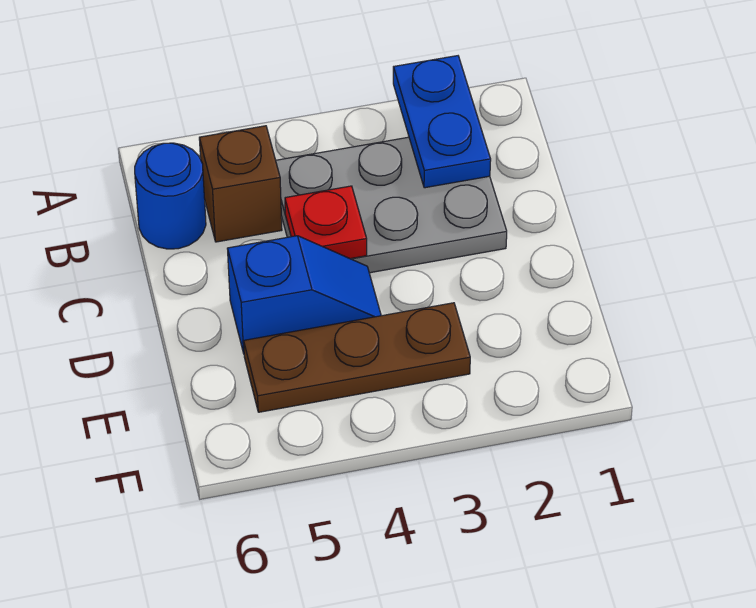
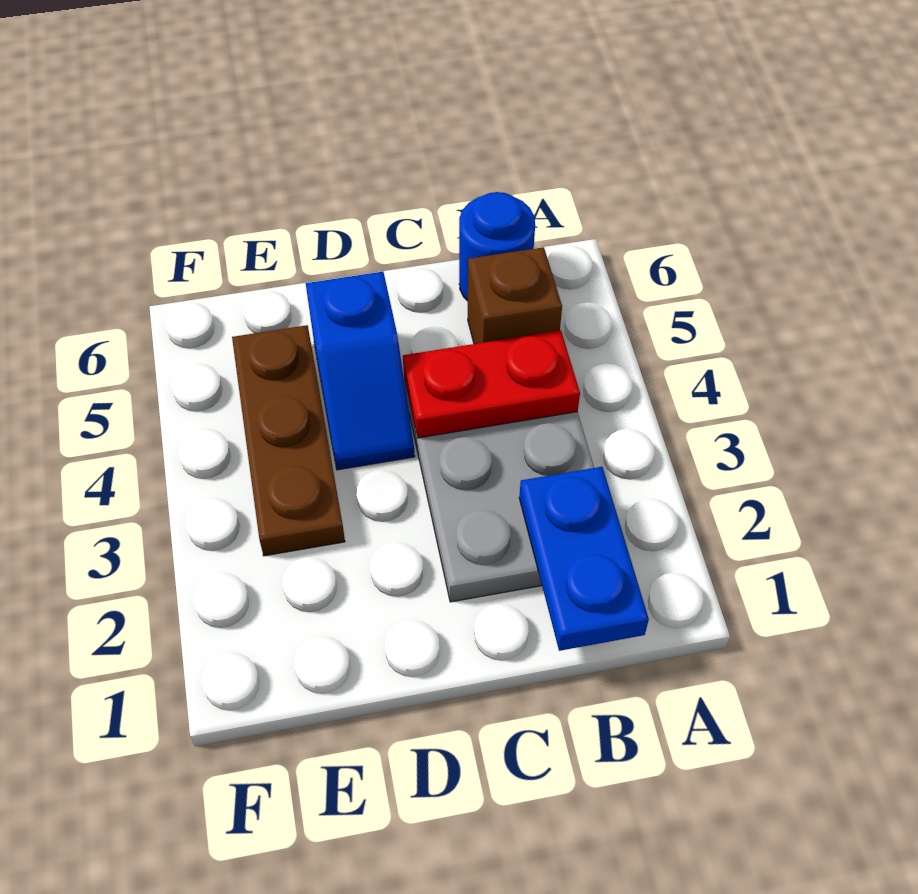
blue plate A2:B2 level 2 -> blue plate B1:B2 level 2
red plate C4 level 2 -> red plate B4:C4 level 2

